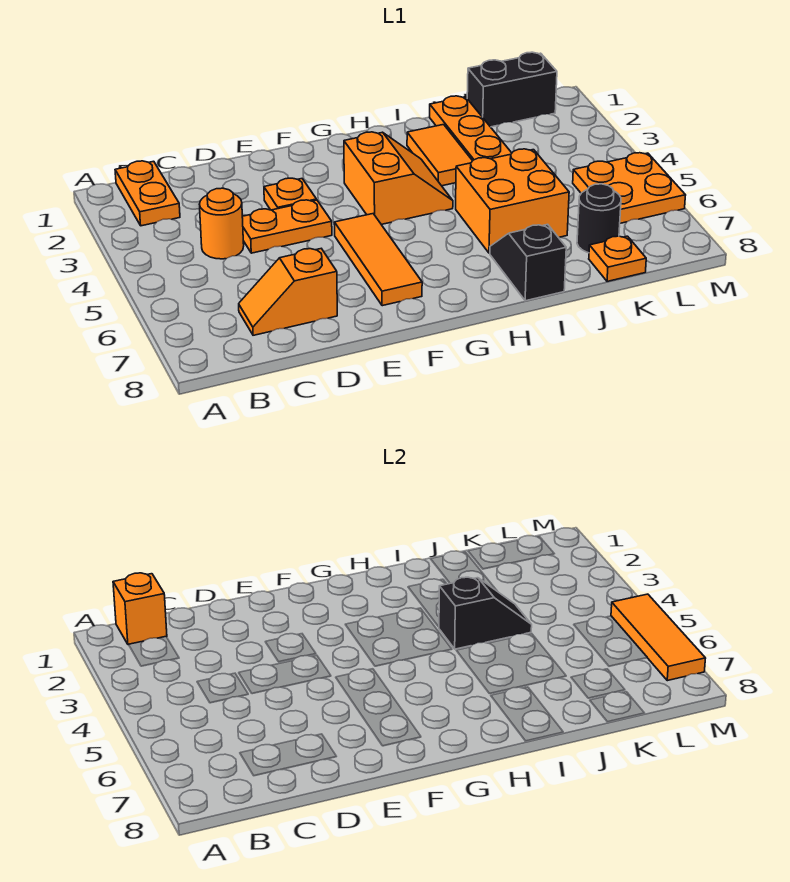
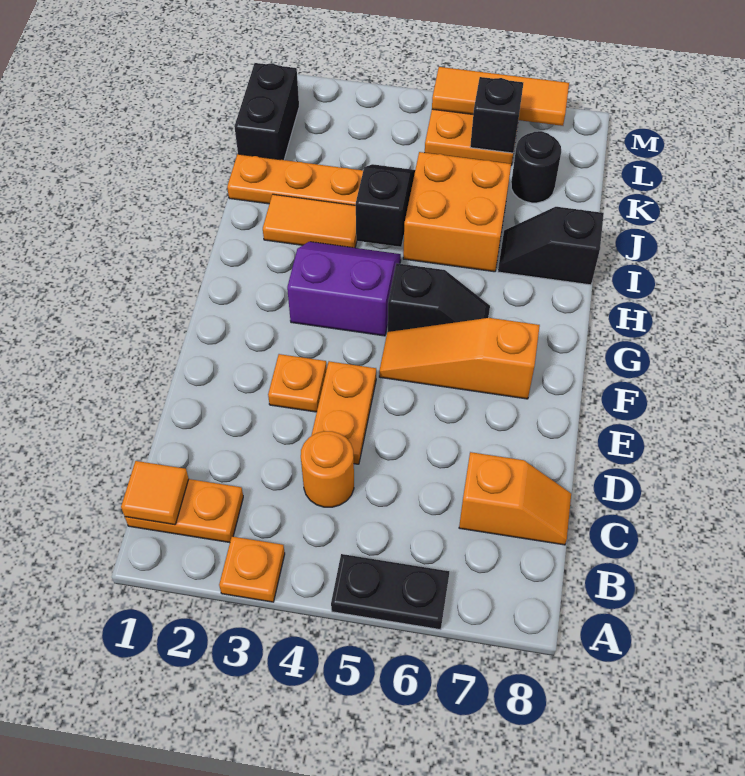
none -> black plate A5:A6 level 1
orange brick B1 level 2 -> orange tile B1 level 2
orange slope C7:D7 level 1 top D -> orange slope C7:C8 level 1 top 7
orange tile F5:F7 level 1 -> orange slope F5:F7 level 1 top 7
orange slope G3:H4 level 1 top G -> purple slope G3:H4 level 1 top G
none -> black slope G5:G6 level 1 top 5
orange plate K8 level 1 -> orange plate A3 level 1
none -> black brick L6 level 2

